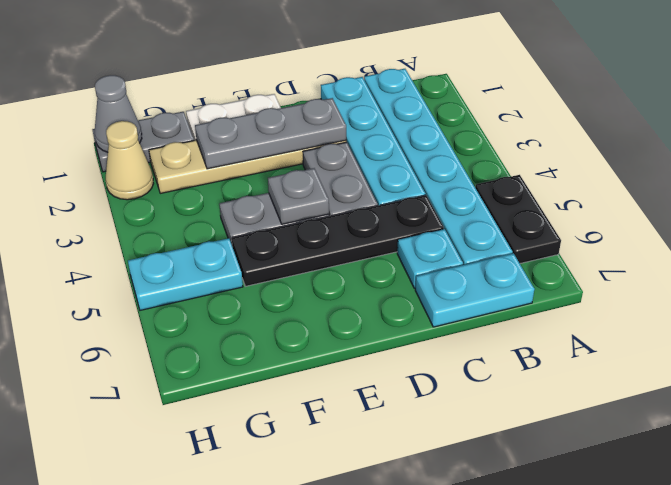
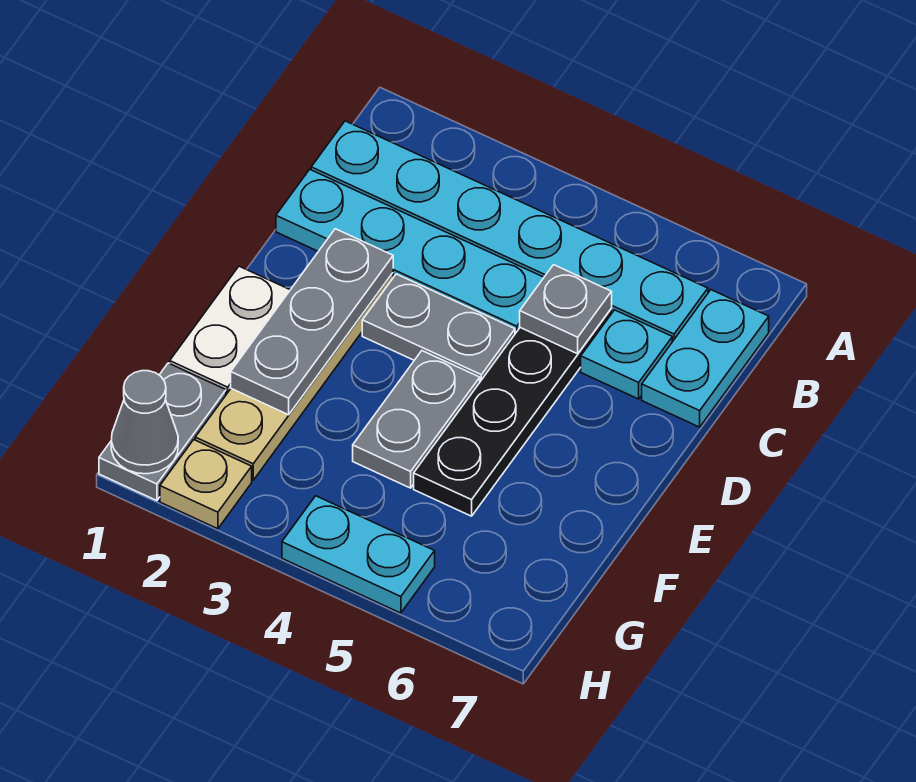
black plate A5:A6 level 1 -> none
grey plate E4 level 2 -> grey plate C5 level 2
cyan plate G5:H5 level 1 -> cyan plate H4:H5 level 1
tan cone H2 level 1 -> tan plate H2 level 1

